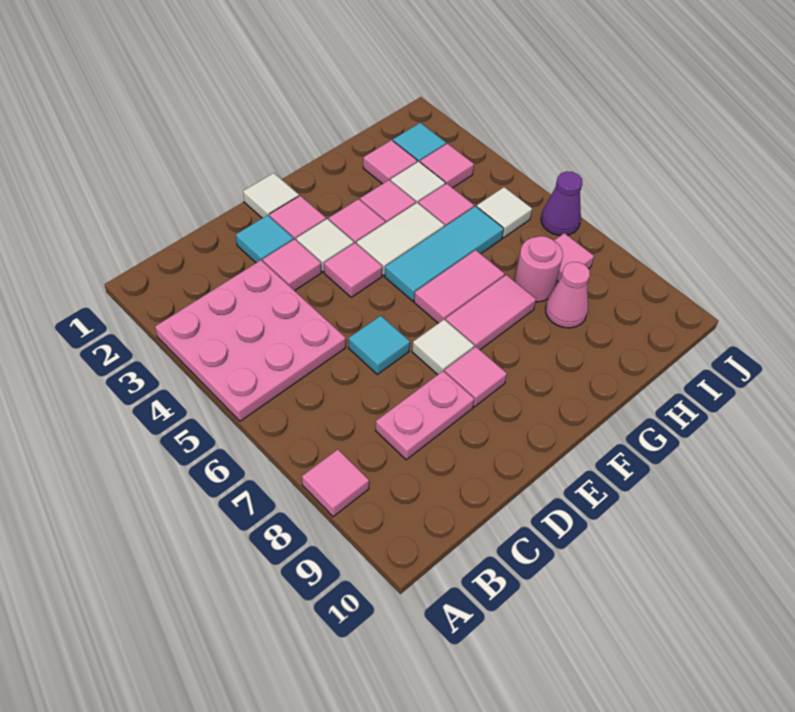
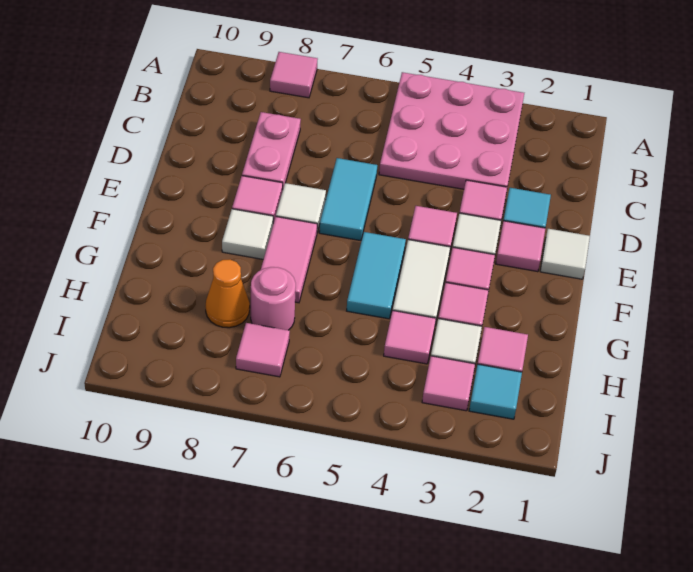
cyan tile D6 level 1 -> cyan tile D6:E6 level 1
cyan tile F5:H5 level 1 -> cyan tile F5:G5 level 1
pink tile F6:G6 level 1 -> none
pink cone H8 level 1 -> orange cone H8 level 1
white tile I5 level 1 -> white tile F8 level 1
purple cone J6 level 1 -> none

